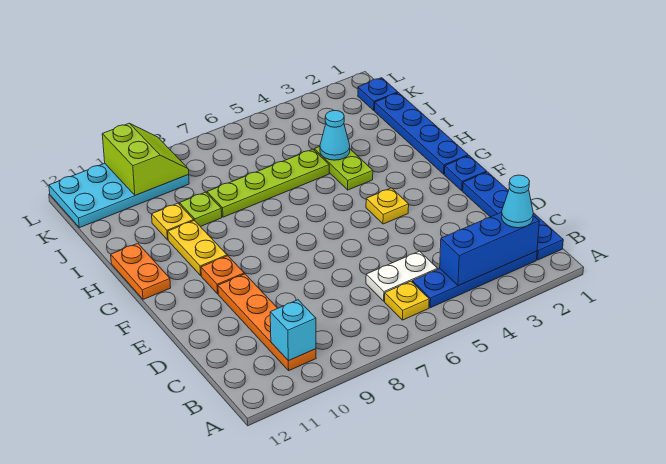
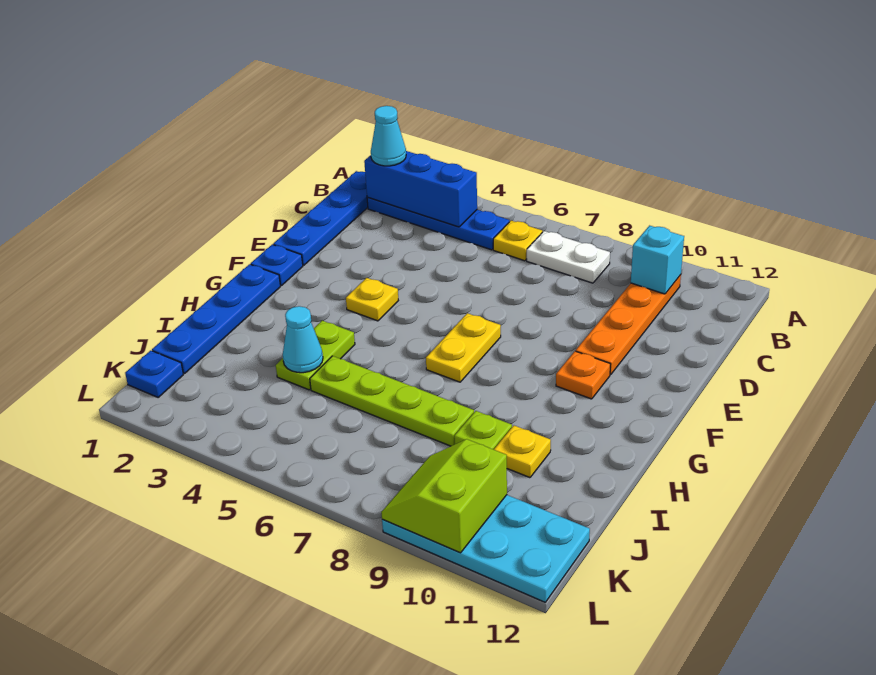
white plate C5:C6 level 1 -> white plate B7:B8 level 1
yellow plate G10:H10 level 1 -> yellow plate F7:G7 level 1
orange plate G12:H12 level 1 -> none

